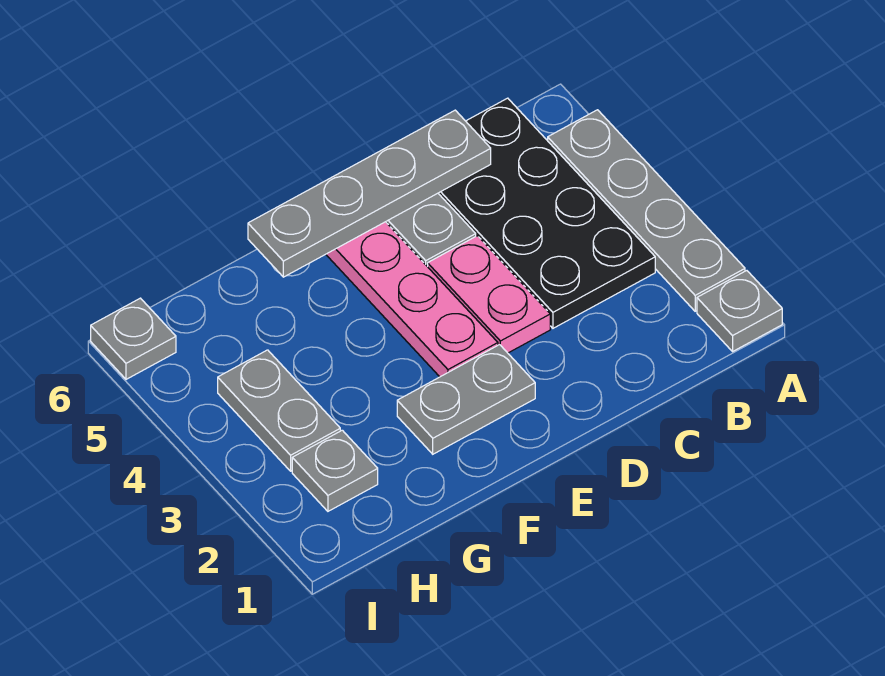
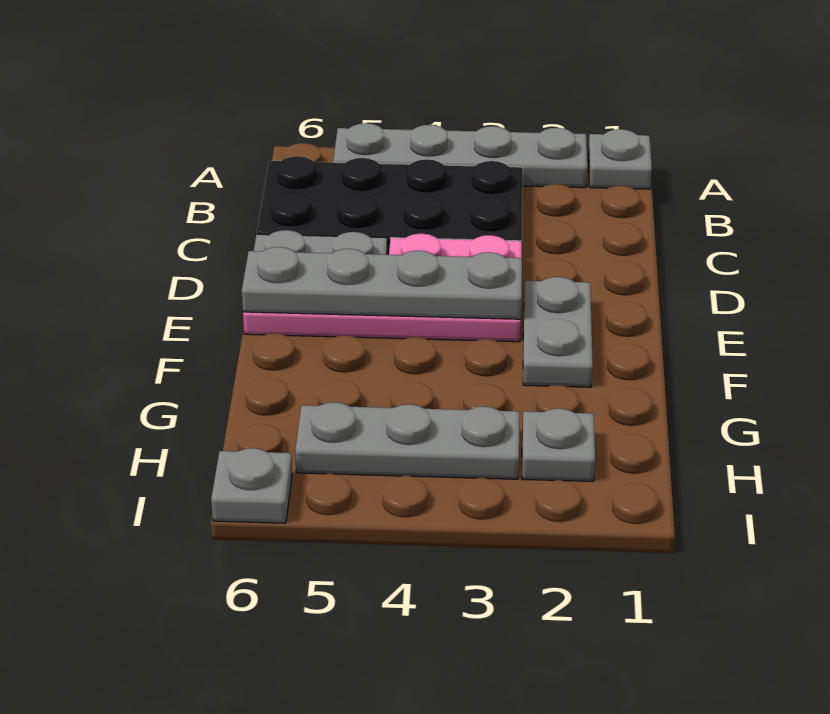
grey plate C6:F6 level 2 -> grey plate E3:E6 level 2
grey plate H3:H4 level 1 -> grey plate H3:H5 level 1

